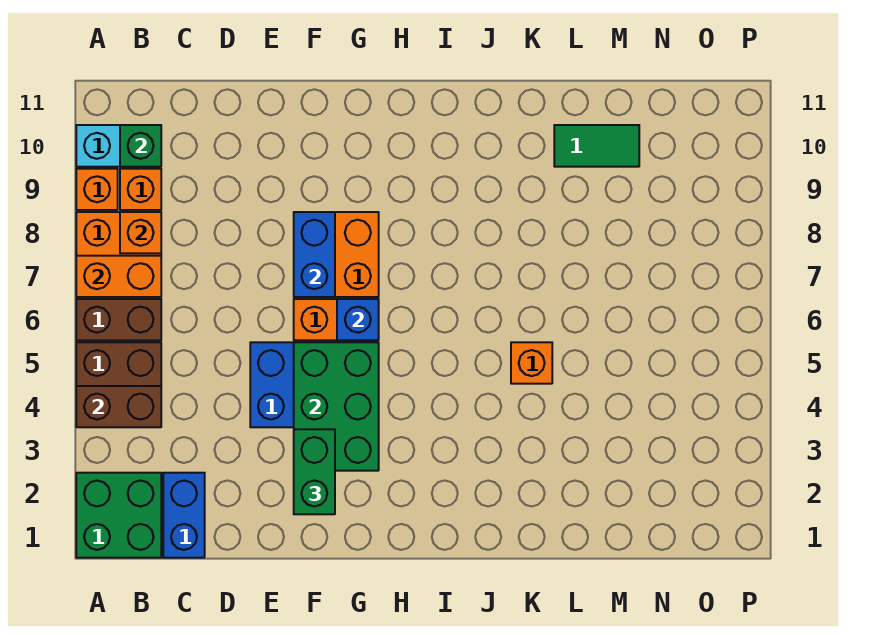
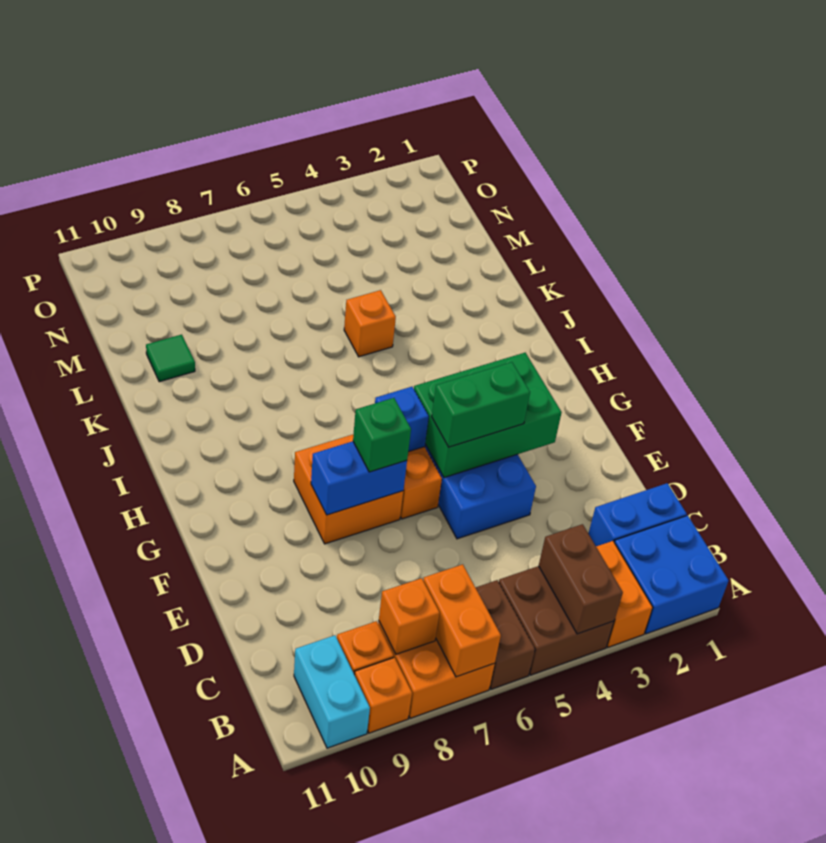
green brick A1:B2 level 1 -> blue brick A1:B2 level 1
none -> orange brick A3:B3 level 1
green brick B10 level 2 -> green brick F7 level 3
green brick F2:F3 level 3 -> green brick F4:F5 level 3
green tile L10:M10 level 1 -> green tile L10 level 1

